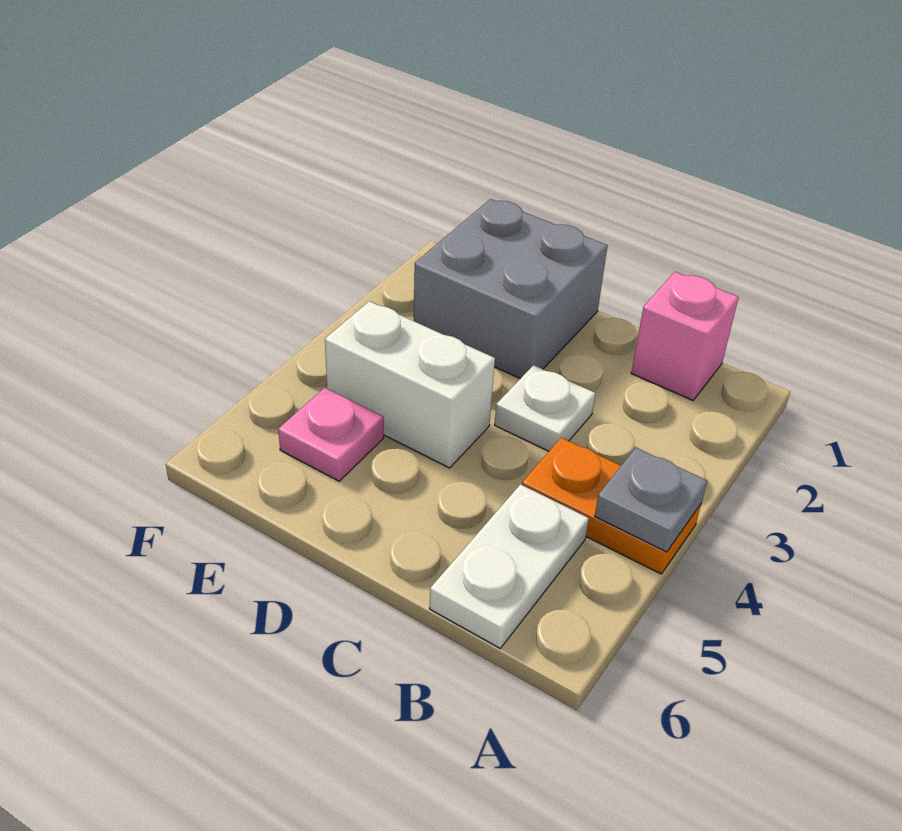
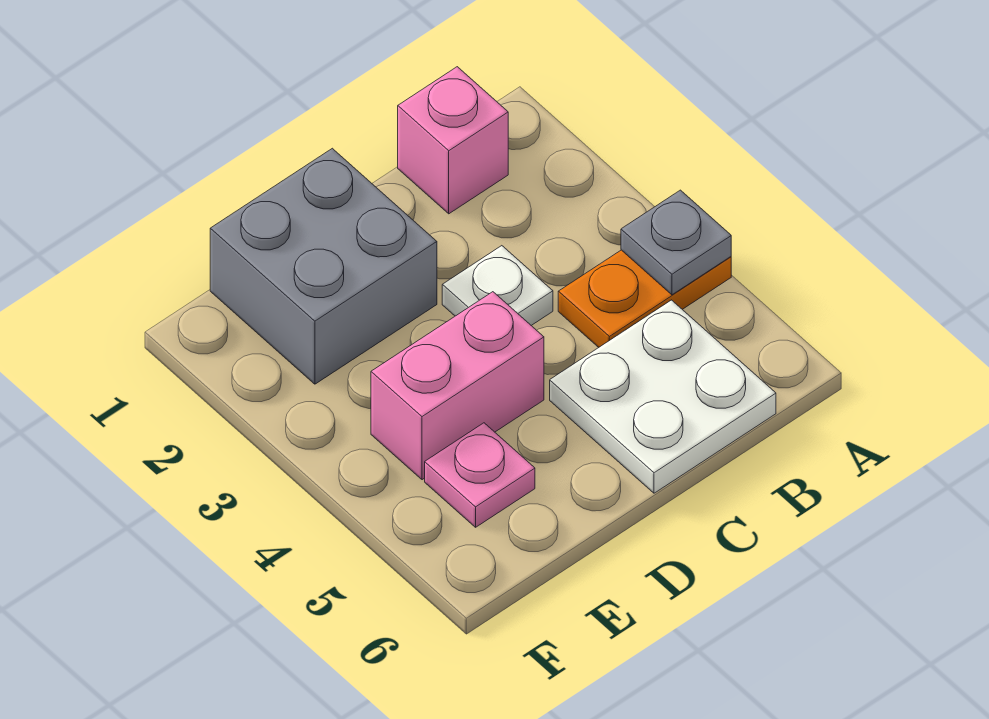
white plate B5:B6 level 1 -> white plate B5:C6 level 1
white brick D4:E4 level 1 -> pink brick D4:E4 level 1

